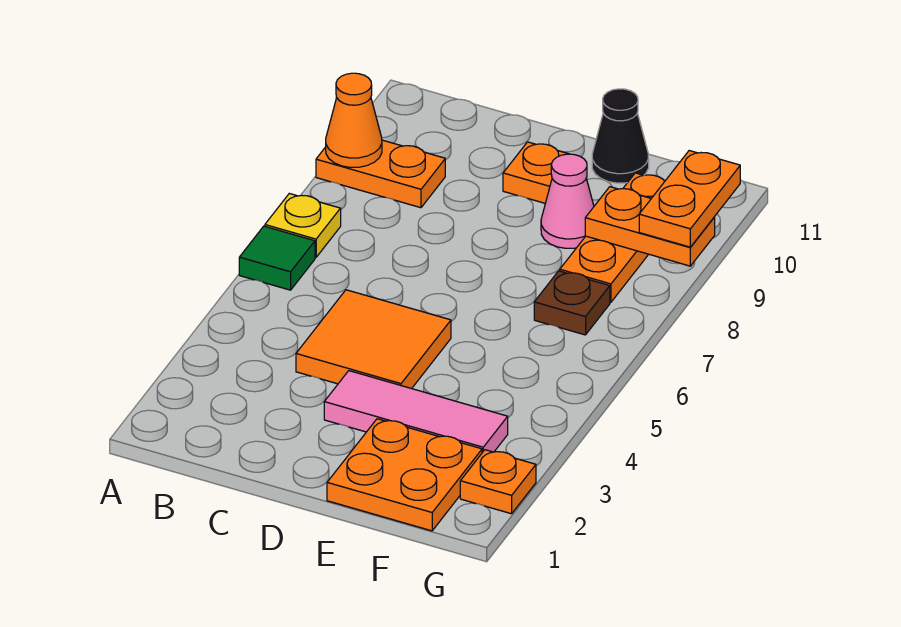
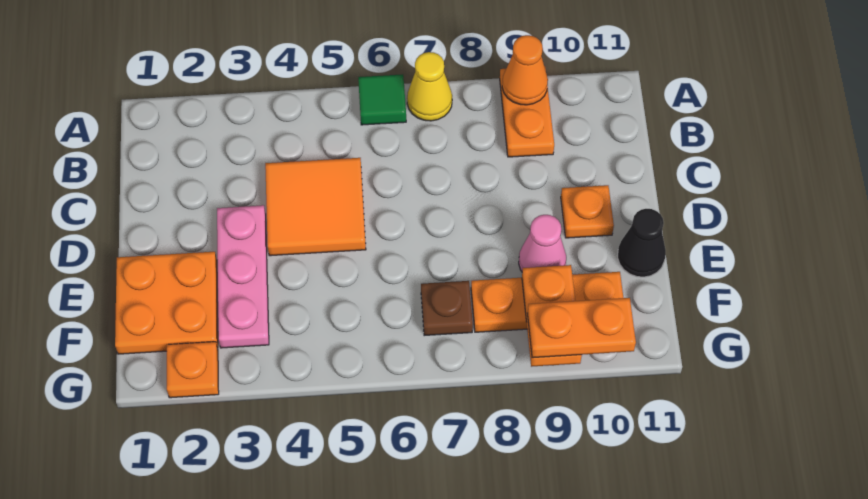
yellow plate A7 level 1 -> yellow cone A7 level 1
pink tile D3:F3 level 1 -> pink plate D3:F3 level 1

